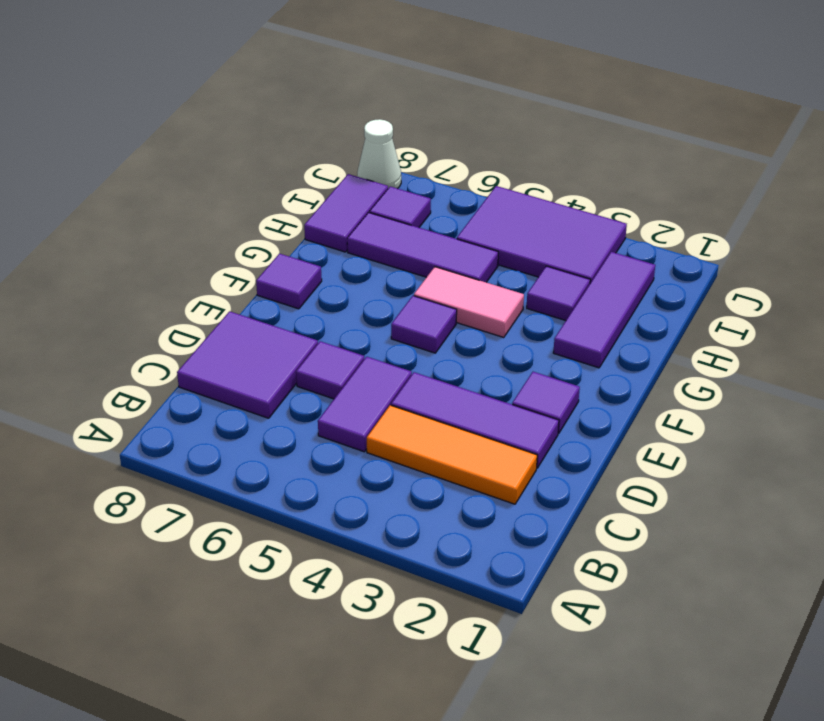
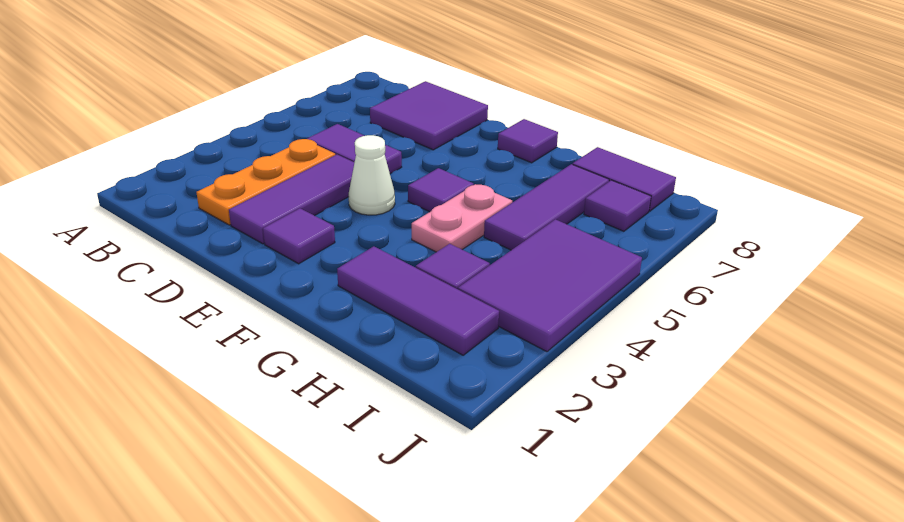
orange tile C2:C4 level 1 -> orange plate C2:C4 level 1
purple tile D6 level 1 -> none
pink tile G4:G5 level 1 -> pink plate G4:G5 level 1
white cone J8 level 1 -> white cone E4 level 1

